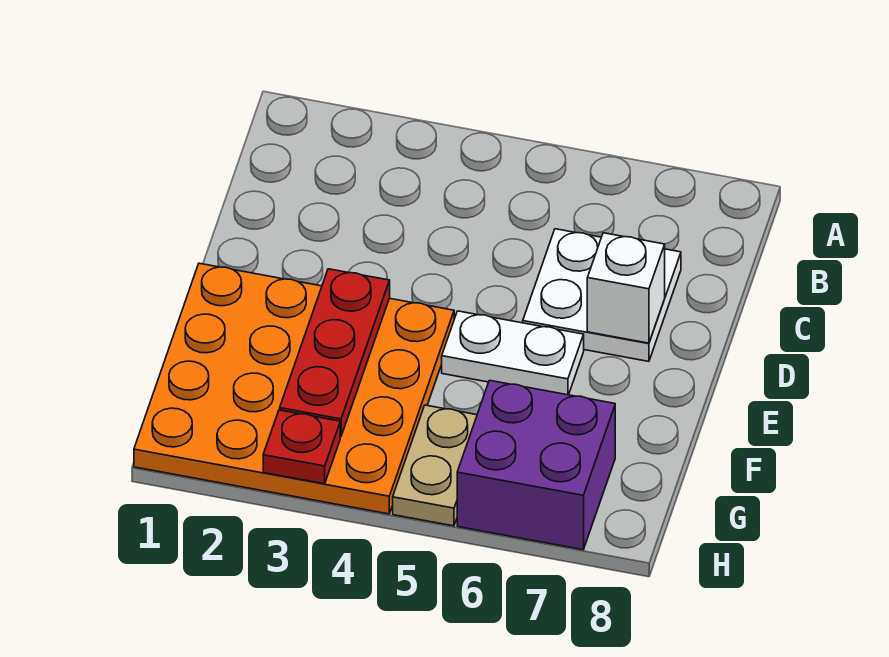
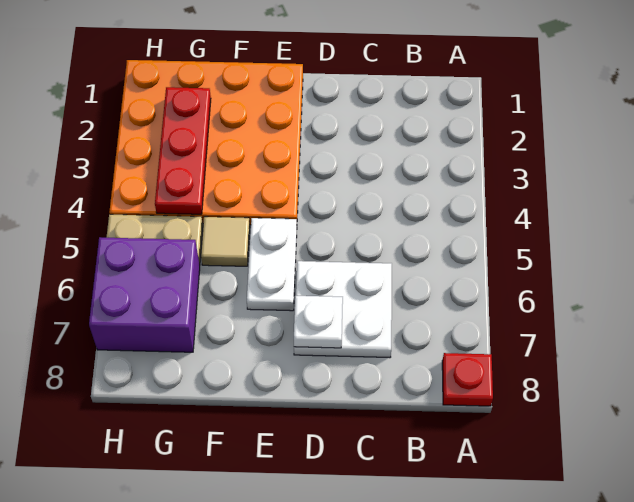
white brick D7 level 2 -> white plate D7 level 2
red plate E3:G3 level 2 -> red plate G2:G4 level 2
none -> tan tile F5 level 1
red plate H3 level 2 -> red plate A8 level 1

